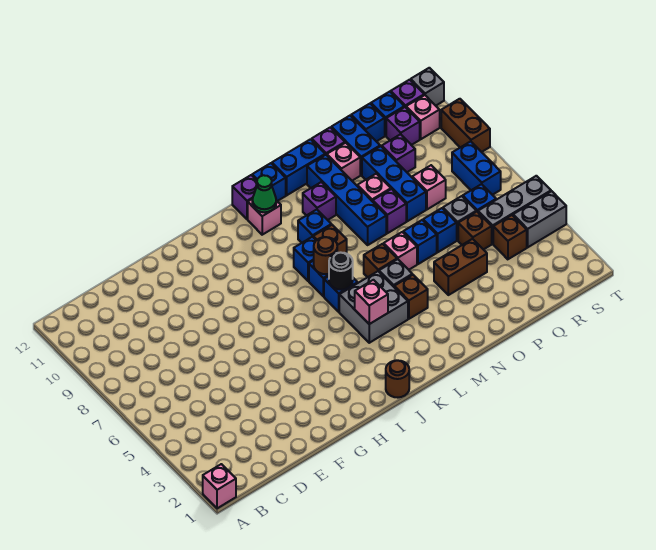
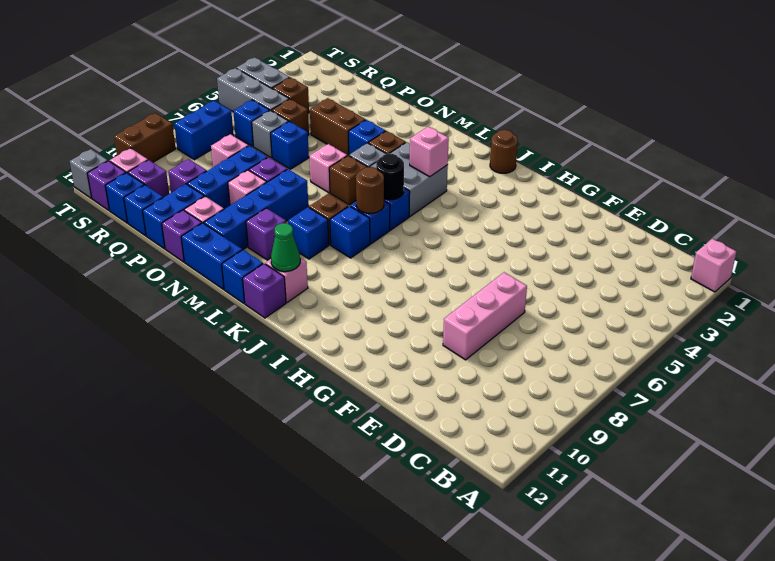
none -> pink brick E7:E9 level 1
blue brick O6 level 1 -> blue brick N4 level 1

